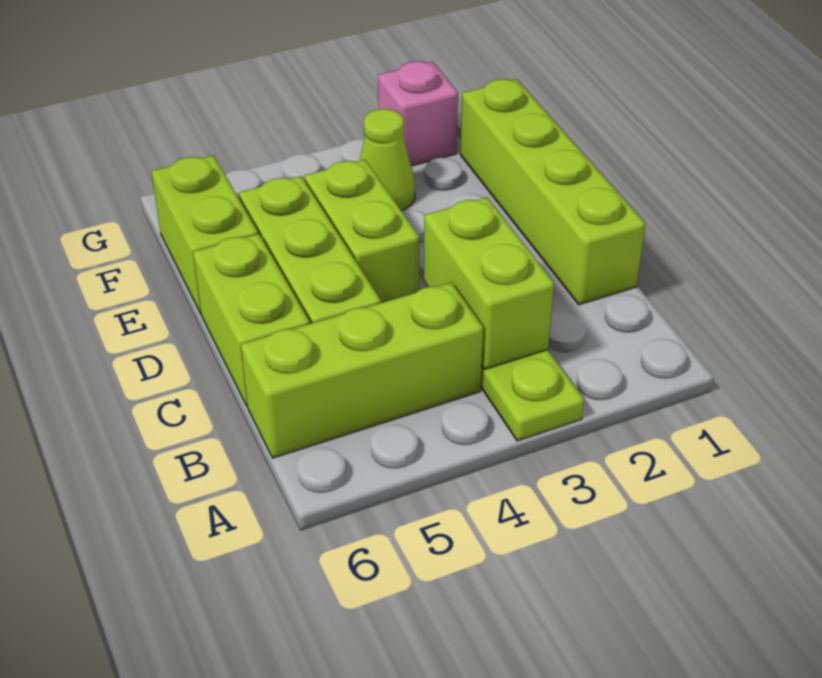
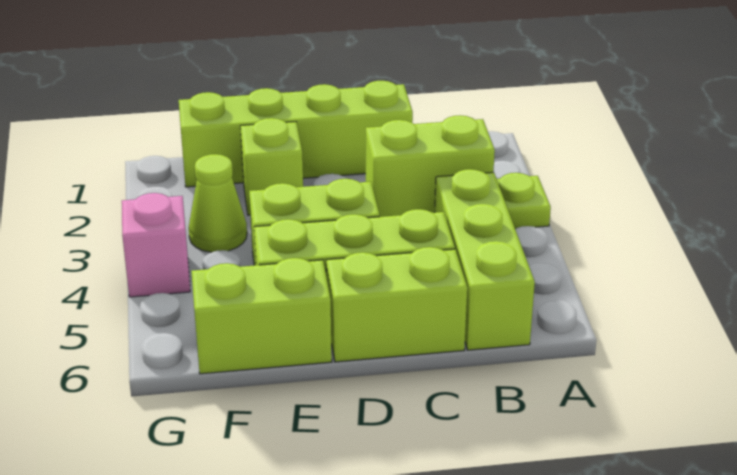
none -> lime brick E2 level 1
pink brick G2 level 1 -> pink brick G4 level 1

